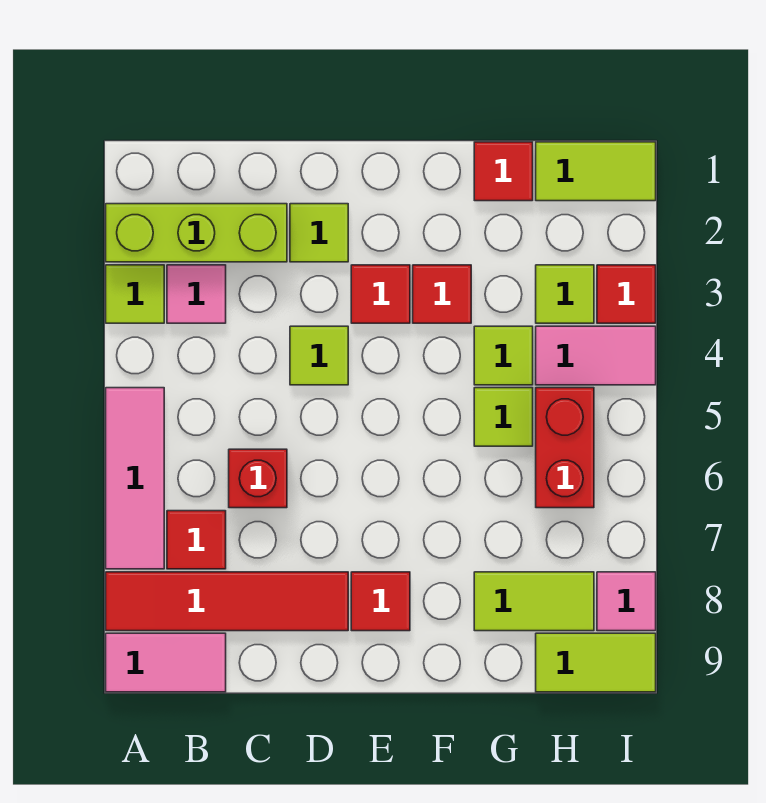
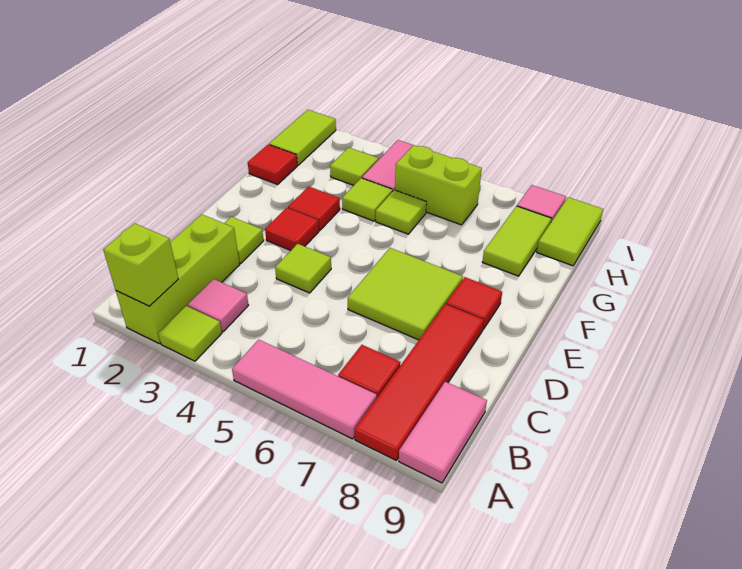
none -> lime brick A2 level 2
red brick C6 level 1 -> none
none -> lime tile D6:E7 level 1
red brick H5:H6 level 1 -> lime brick H5:H6 level 1
red tile I3 level 1 -> none

